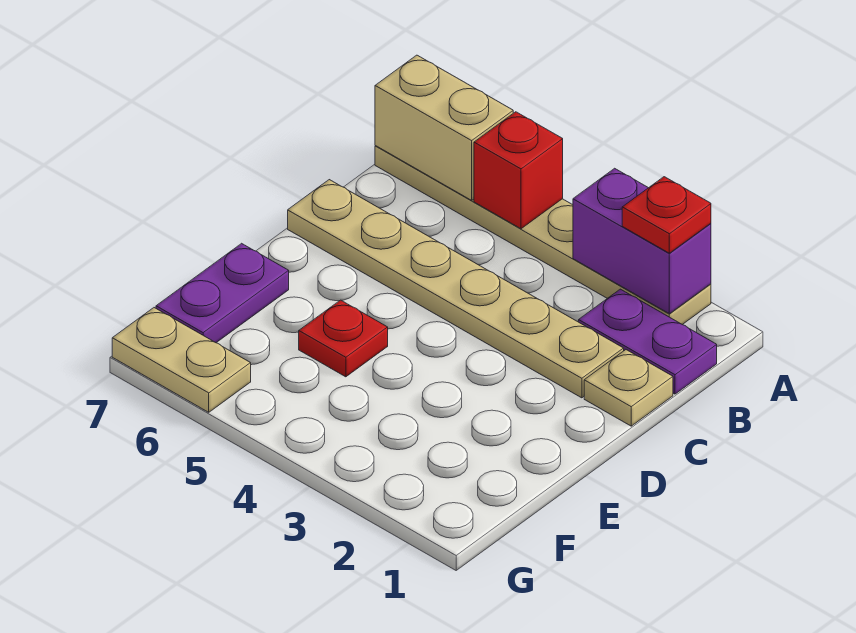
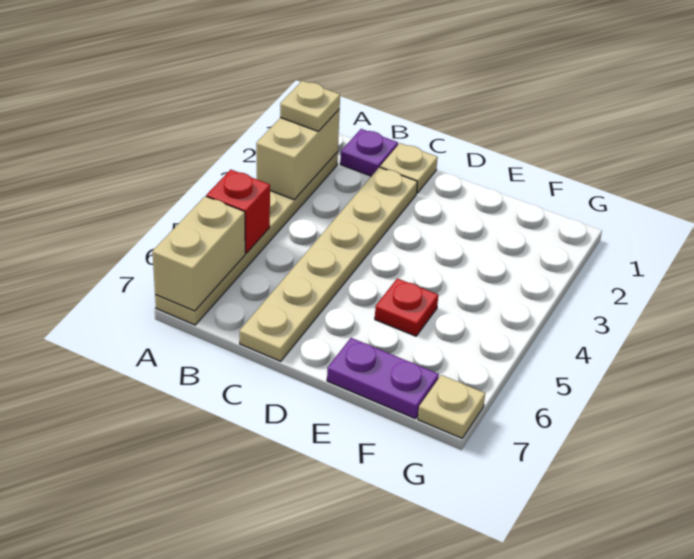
purple brick A2:A3 level 2 -> tan brick A2:A3 level 2
red plate A2 level 3 -> tan plate A2 level 3
purple plate B1:B2 level 1 -> purple plate B1 level 1
tan plate G6:G7 level 1 -> tan plate G7 level 1

